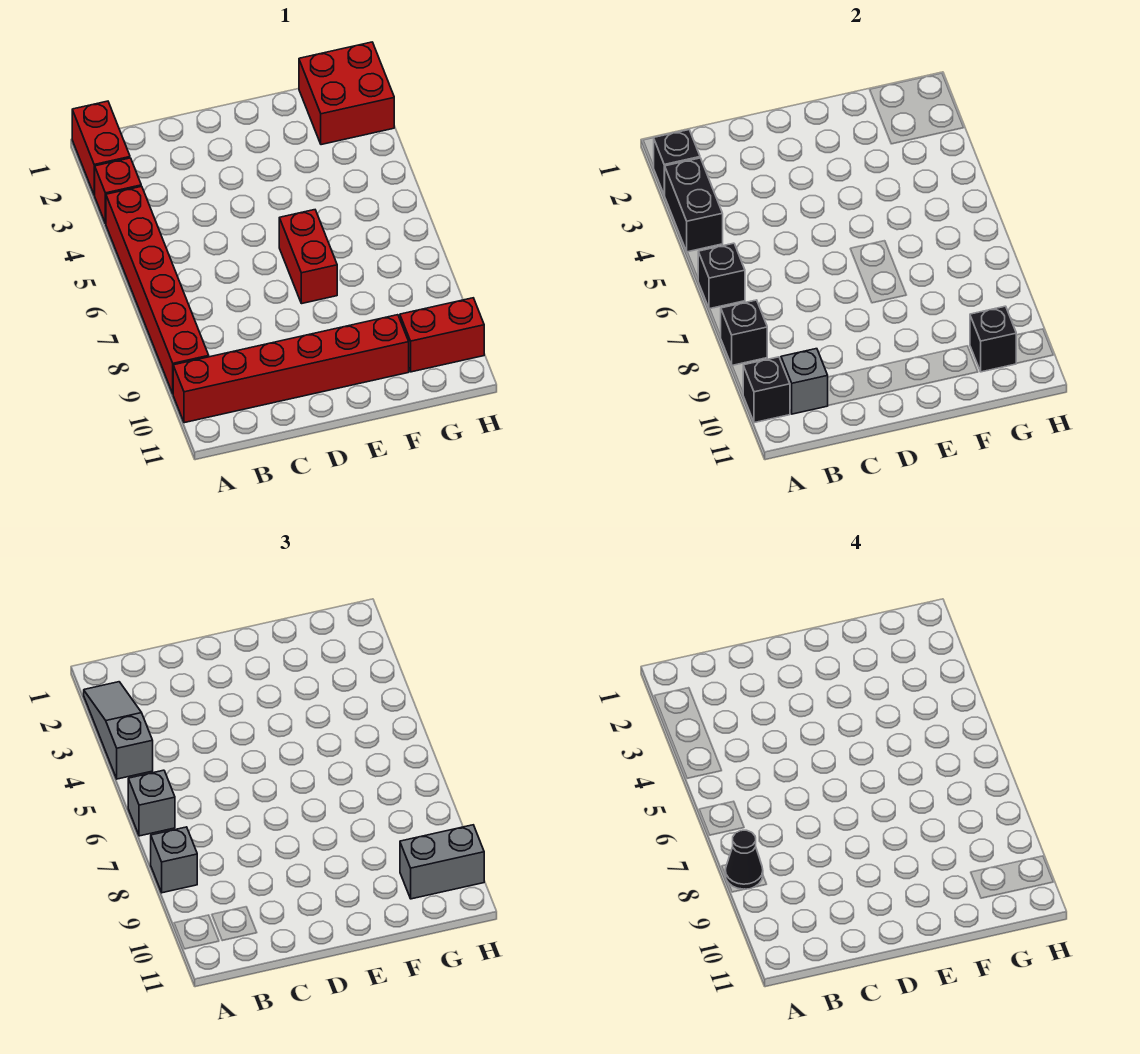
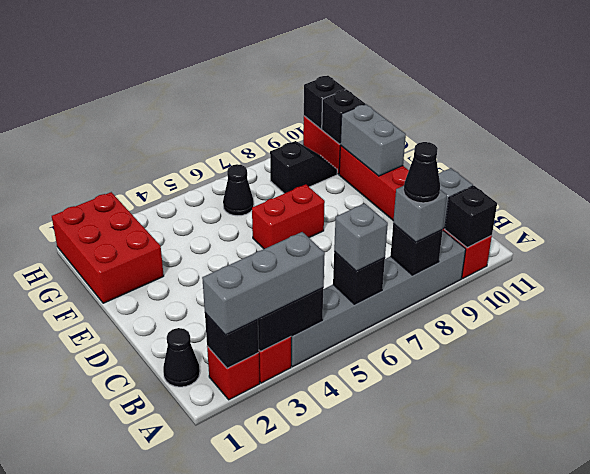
red brick A1:A2 level 1 -> red brick A2 level 1
grey slope A2:A4 level 3 top 4 -> grey brick A2:A4 level 3
red brick A4:A9 level 1 -> grey brick A4:A9 level 1
none -> black cone B1 level 1
red brick G1:H2 level 1 -> red brick F1:H2 level 1
none -> black cone G6 level 1
none -> black slope G8:G9 level 1 top 8
grey brick G10:H10 level 3 -> grey brick E10:F10 level 2
none -> black brick H10 level 2

